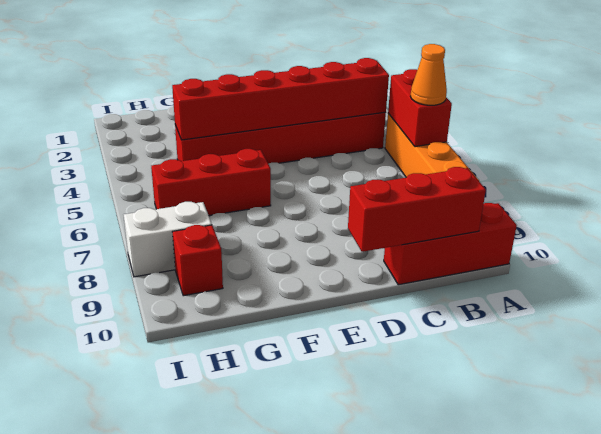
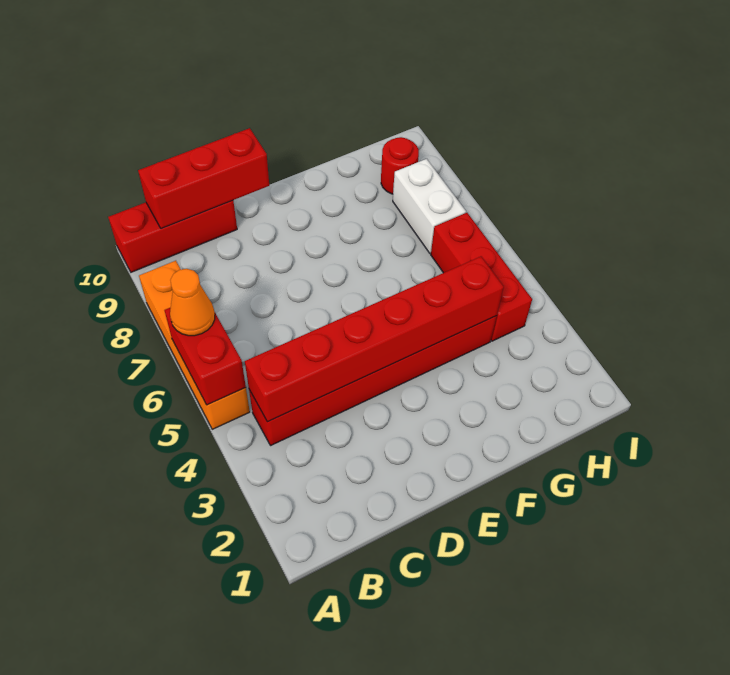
red brick F6:H6 level 1 -> red brick H4:H6 level 1
white brick H8:I8 level 1 -> white brick H7:H8 level 1
red brick H9 level 1 -> red round brick H9 level 1

